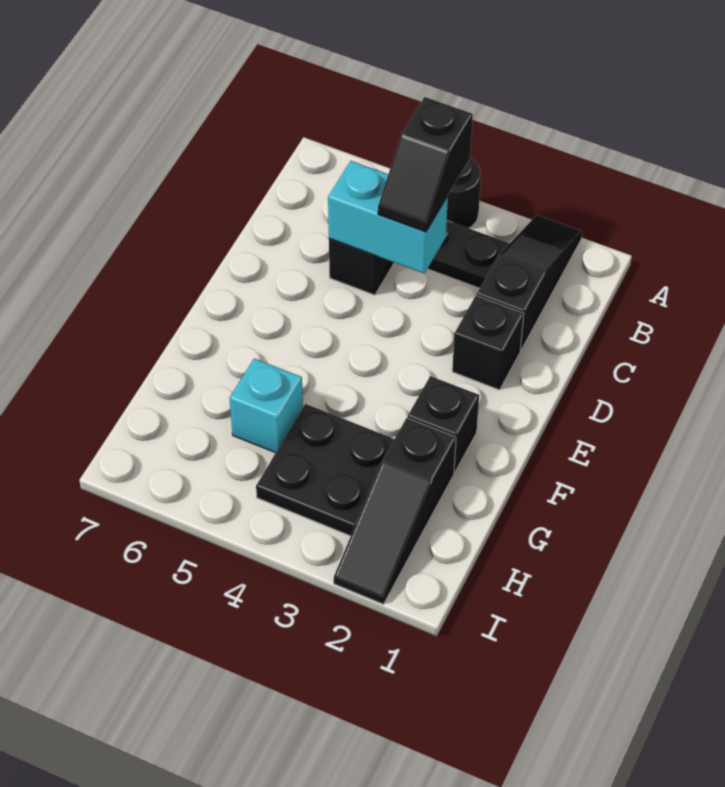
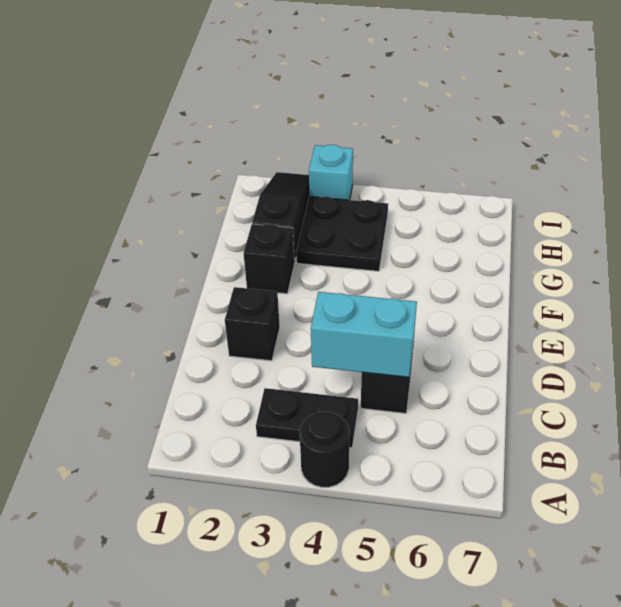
black slope A2:C2 level 1 top C -> none
black slope B4:C4 level 3 top B -> none
cyan brick G5 level 1 -> cyan brick I3 level 1

